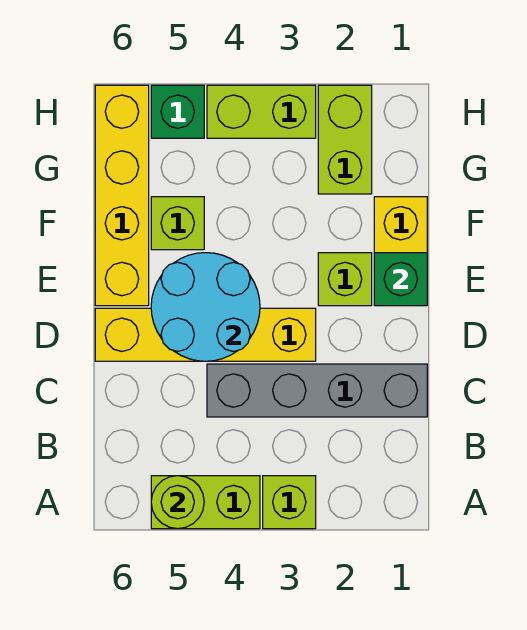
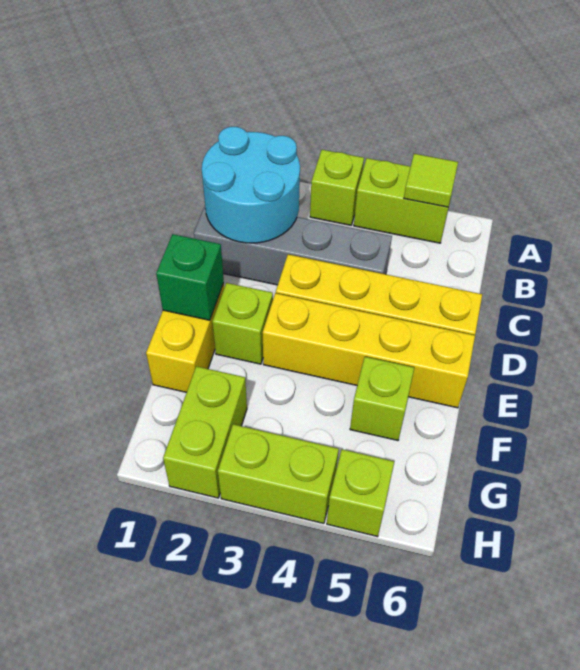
lime round brick A5 level 2 -> lime tile A5 level 2
cyan round brick D4:E5 level 2 -> cyan round brick B1:C2 level 2
yellow brick E6:H6 level 1 -> yellow brick E3:E6 level 1
green brick H5 level 1 -> lime brick H5 level 1

